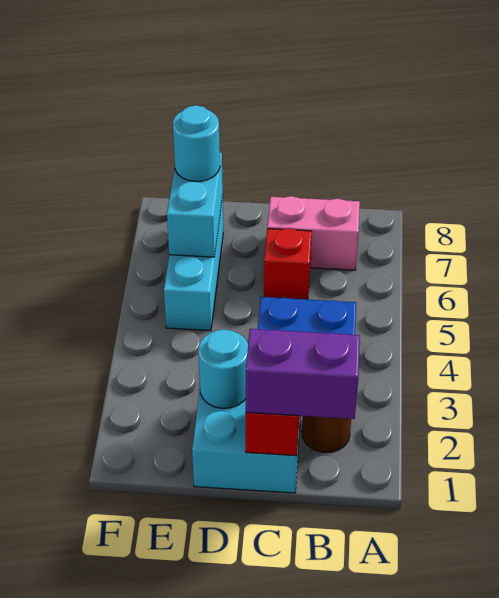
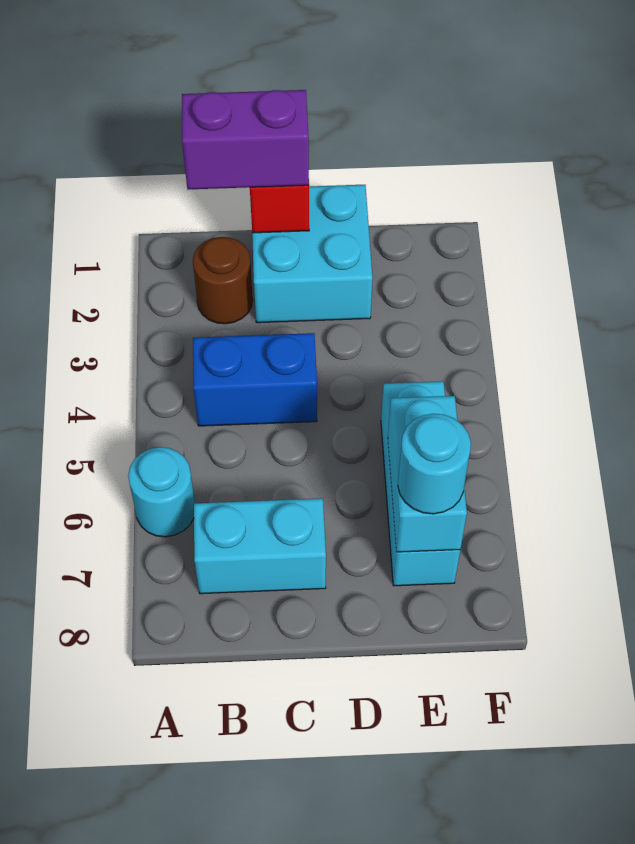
pink brick B7:C7 level 1 -> cyan brick B7:C7 level 1
red brick C6 level 1 -> none
cyan round brick D2 level 2 -> cyan round brick A6 level 1

